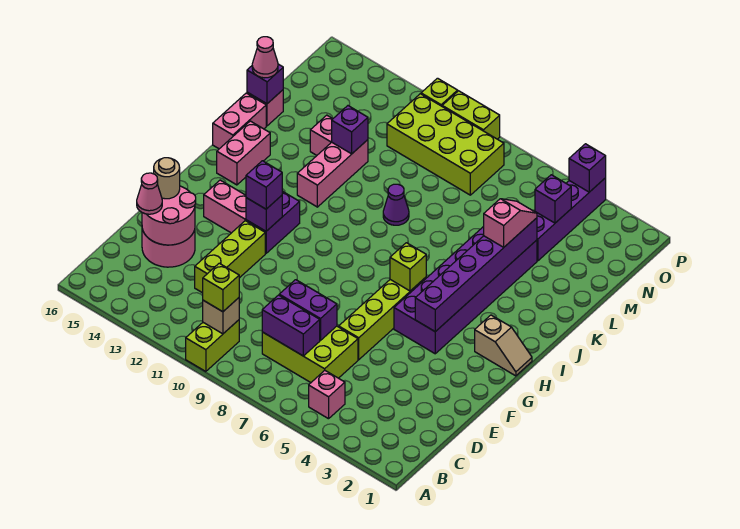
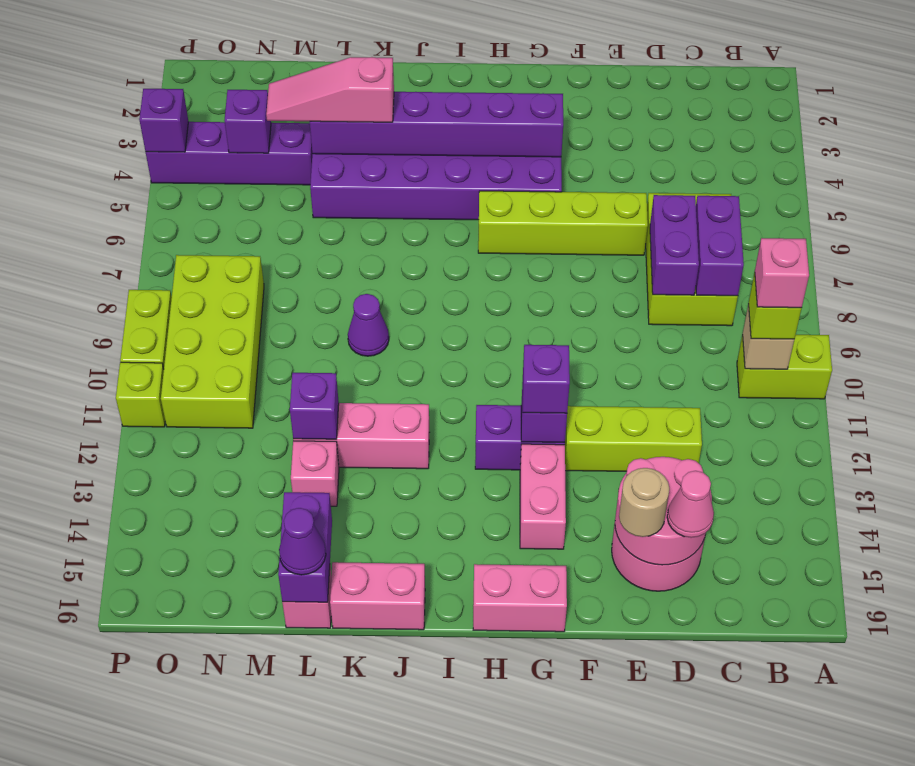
pink brick B5 level 1 -> pink brick B10 level 4
tan slope H1:H2 level 1 top 2 -> none
lime brick H6 level 2 -> none
pink brick I15:J15 level 1 -> pink brick G16:H16 level 1
pink slope K4:L4 level 3 top K -> pink slope K4:M4 level 3 top K
purple brick L16 level 2 -> purple brick L15:L16 level 2
pink cone L16 level 3 -> purple cone L16 level 3

